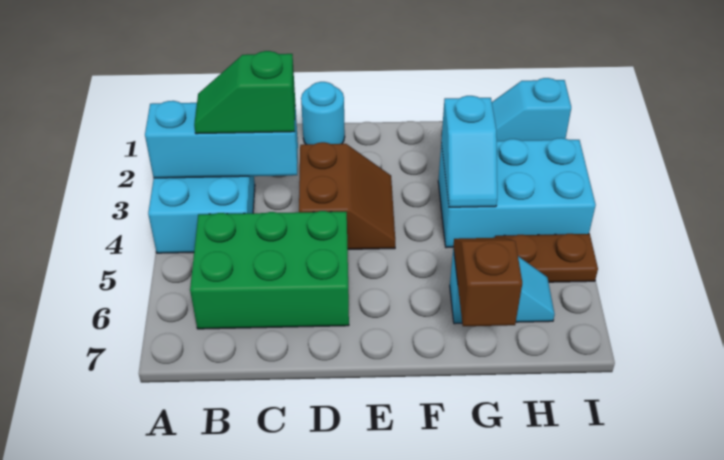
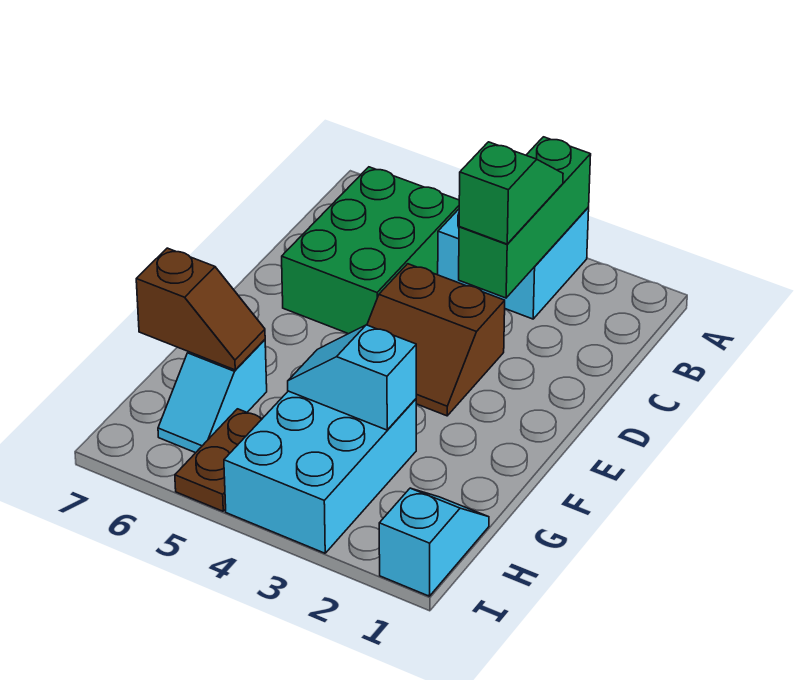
cyan brick A3:C3 level 2 -> green brick A3:C3 level 2
cyan round brick D1 level 1 -> none

